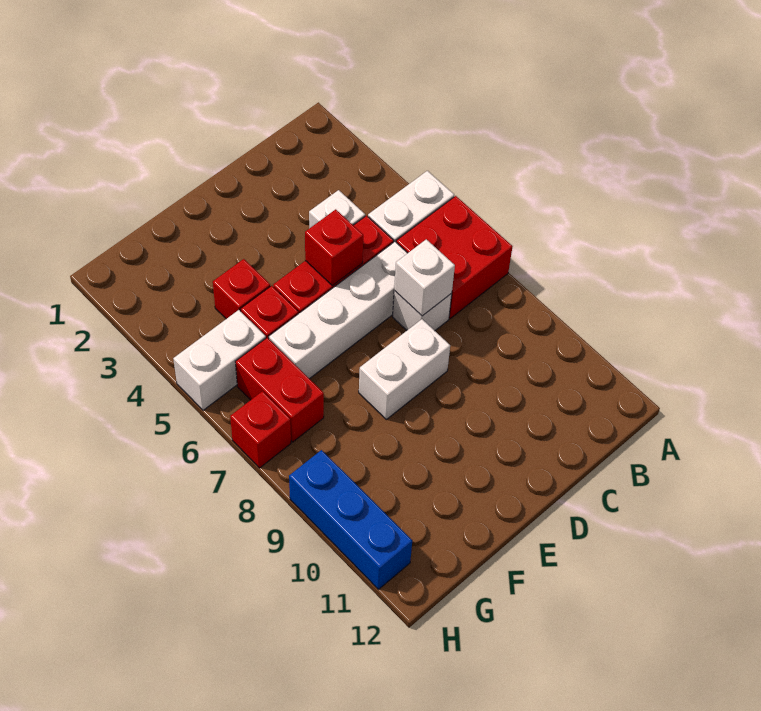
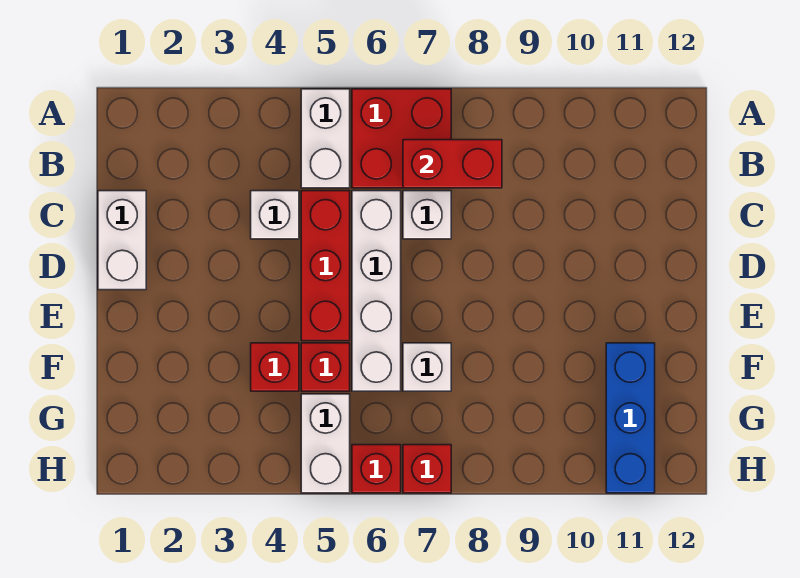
white brick C7 level 2 -> white brick F7 level 1
red brick D5 level 2 -> red brick H6 level 1
white brick D8:E8 level 1 -> white brick C1:D1 level 1
red brick G6:G7 level 1 -> red brick B7:B8 level 2
blue brick H9:H11 level 1 -> blue brick F11:H11 level 1

